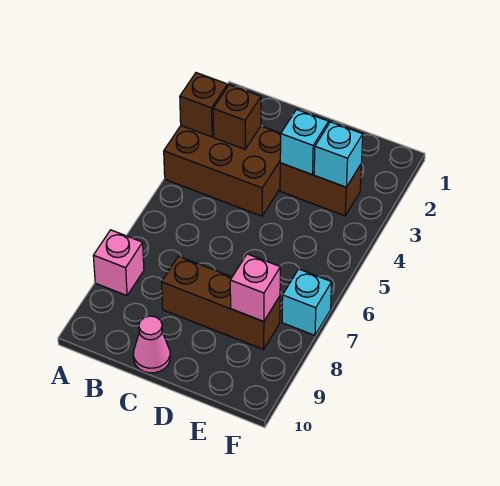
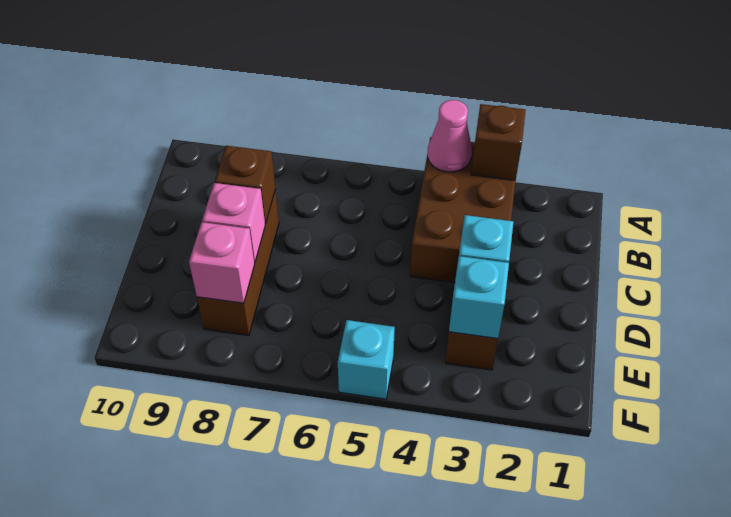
pink brick A8 level 1 -> pink brick D8 level 2
brown brick B3 level 2 -> brown brick C8 level 2
pink cone C10 level 1 -> pink cone A4 level 2
cyan brick F7 level 1 -> cyan brick F5 level 1

